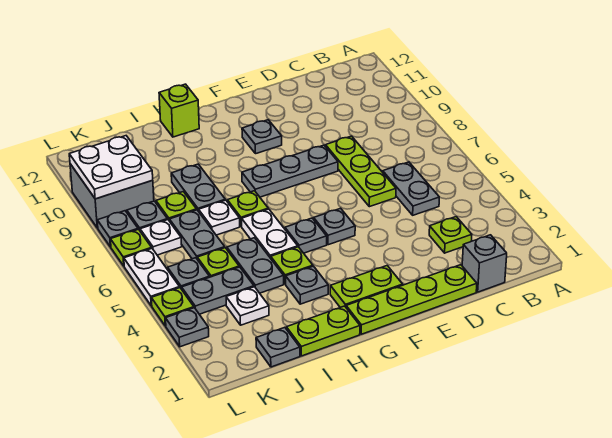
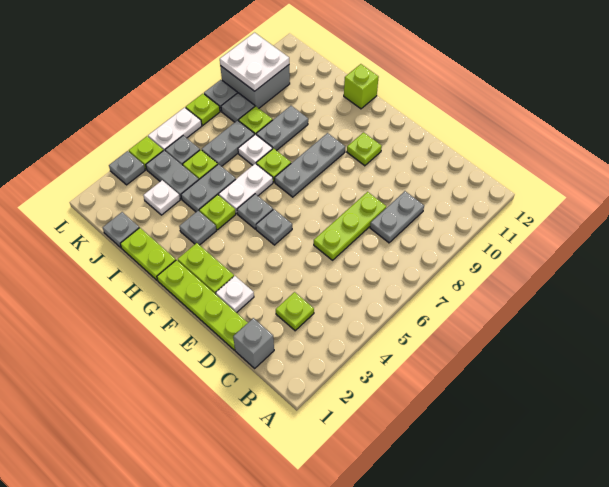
grey plate C5:C6 level 1 -> grey plate C8:C9 level 1
grey plate E8:G8 level 1 -> grey plate G7:G9 level 1
grey plate F10 level 1 -> lime plate F10 level 1
white plate K7 level 1 -> white plate E2 level 1

